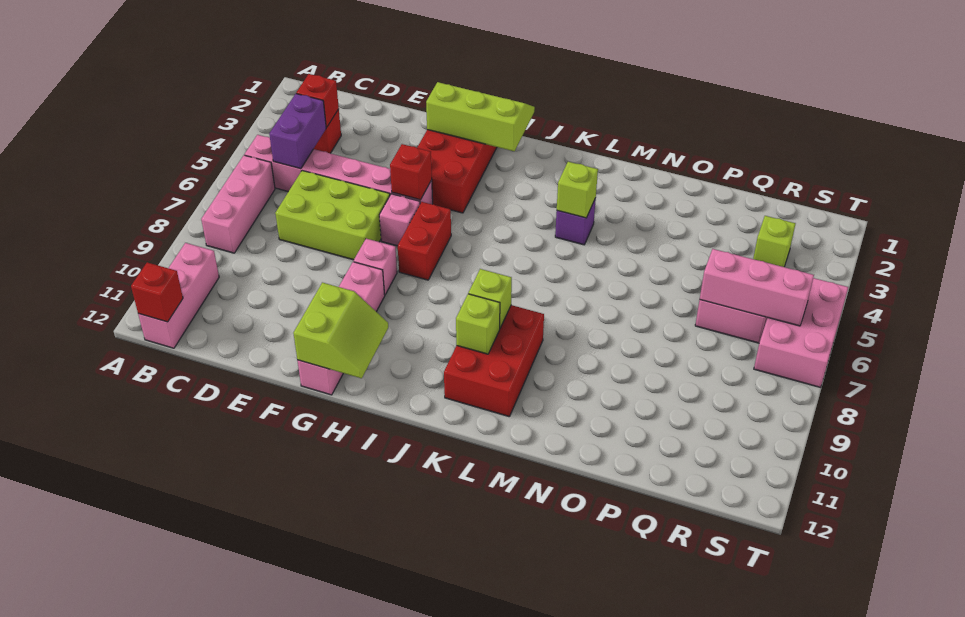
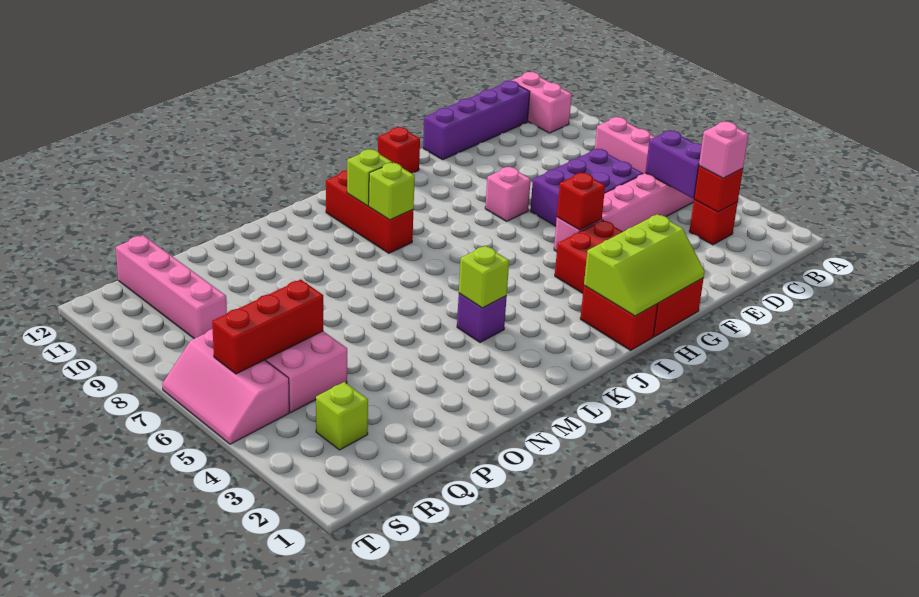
pink brick B10:B12 level 1 -> pink brick B11:B12 level 1
red brick B12 level 2 -> red brick H12 level 1
none -> purple brick C12:F12 level 1
lime brick D6:F7 level 1 -> purple brick D6:F7 level 1
pink brick G6 level 1 -> pink brick C3 level 3
pink brick G9:G12 level 1 -> pink brick R9:R12 level 1
lime slope G11:H12 level 2 top G -> none
red brick H6:H7 level 1 -> red brick I1:I2 level 1
red brick K9:L11 level 1 -> red brick K9:K11 level 1
pink brick Q6:S6 level 2 -> red brick Q6:S6 level 2
pink brick S5:T7 level 1 -> pink slope S5:T7 level 1 top S

